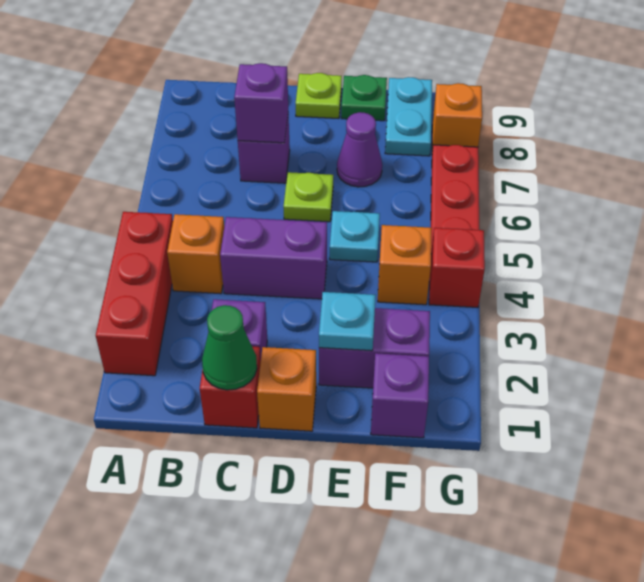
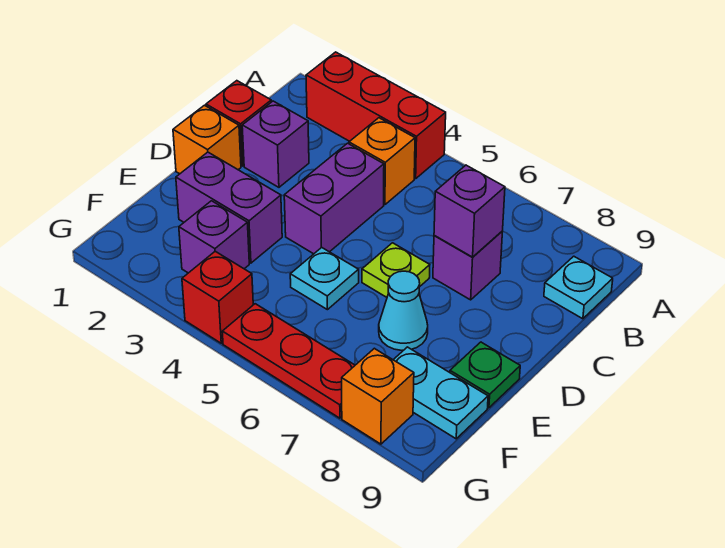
green cone C1 level 2 -> none
lime plate D9 level 1 -> none
purple brick E2:F2 level 1 -> purple brick E2:E3 level 1
cyan plate E2 level 2 -> cyan plate B9 level 1
purple cone E7 level 1 -> cyan cone E7 level 1
purple brick F1 level 1 -> purple brick F3 level 1
orange brick F4 level 1 -> none

